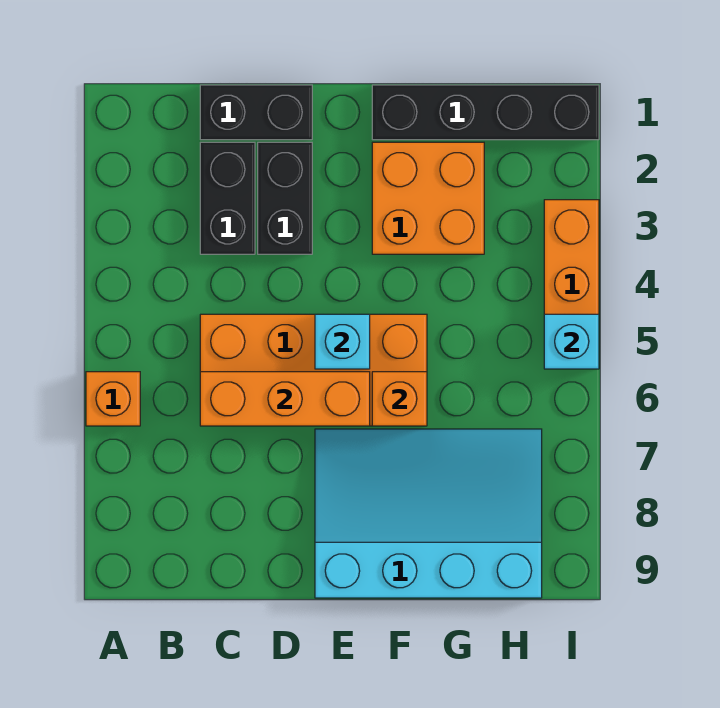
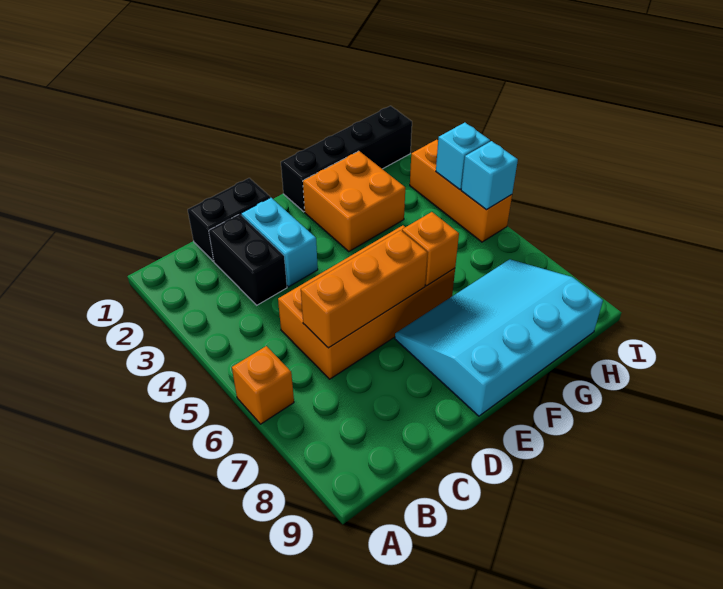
black brick D2:D3 level 1 -> cyan brick D2:D3 level 1
cyan brick E5 level 2 -> cyan brick I4 level 2

